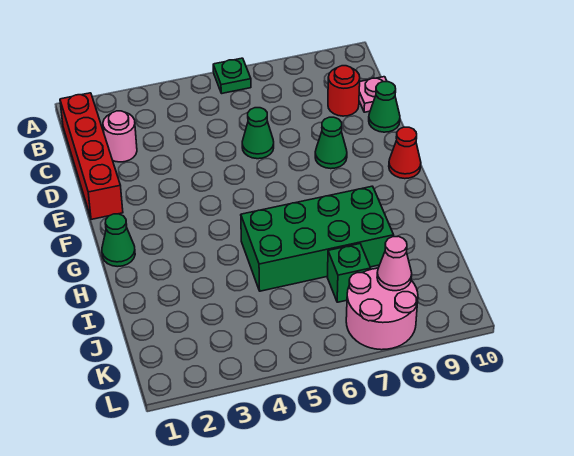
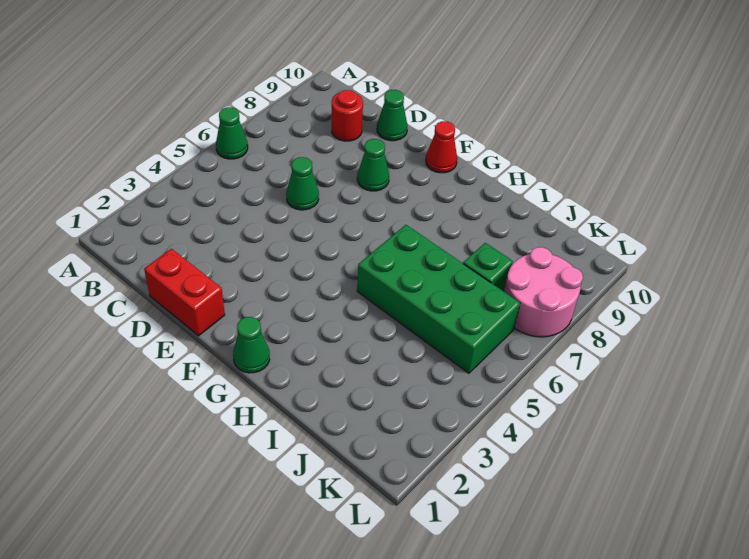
green plate A6 level 1 -> green cone A6 level 1
red brick B1:E1 level 1 -> red brick D1:E1 level 1
pink round brick C2 level 1 -> none
pink plate C10 level 1 -> none
green brick H5:I8 level 1 -> green brick H5:K6 level 1
pink cone K8 level 2 -> none

